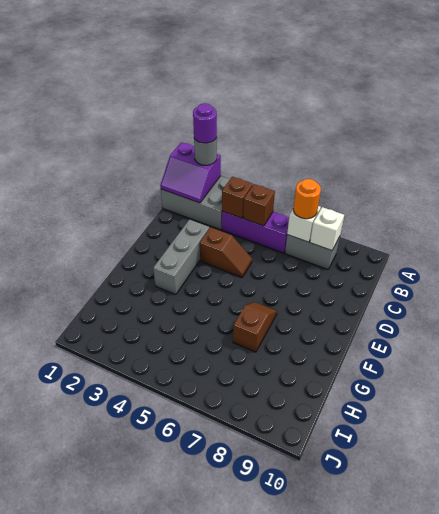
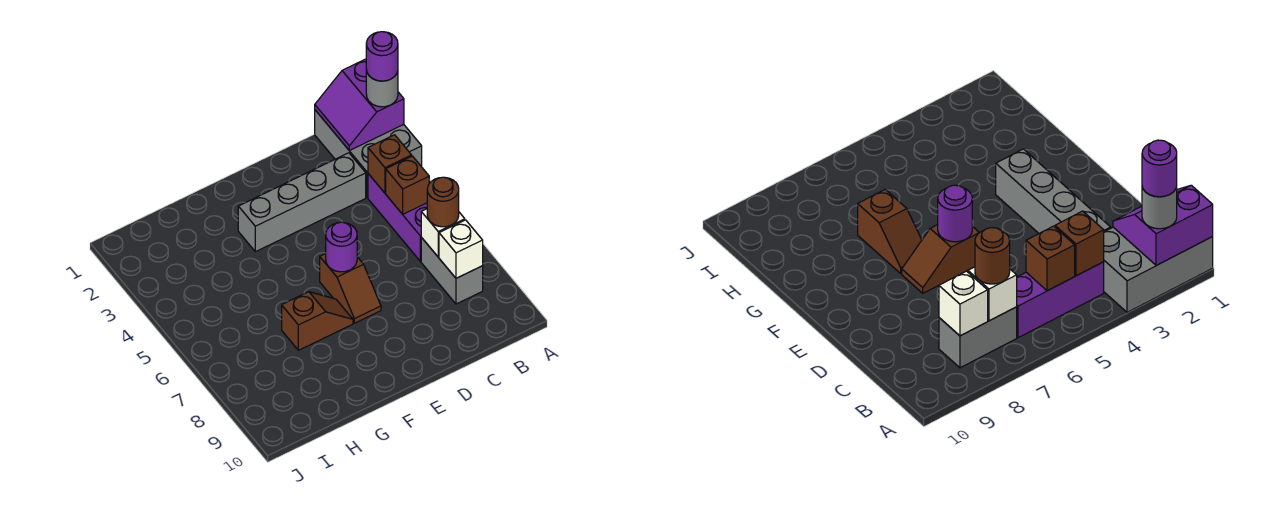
orange round brick B7 level 3 -> brown round brick B7 level 3
grey brick D3:F3 level 1 -> grey brick C3:F3 level 1
brown slope D4:D5 level 1 top 4 -> brown slope E6:E7 level 1 top 6
none -> purple round brick E6 level 2

